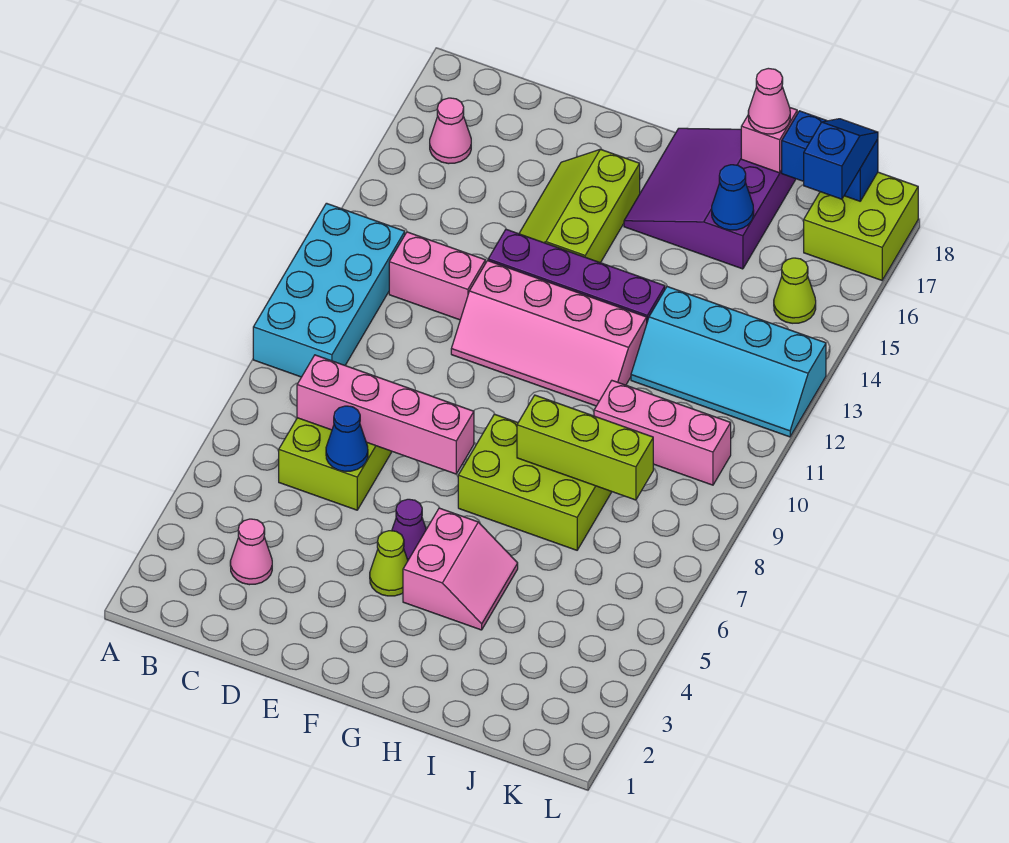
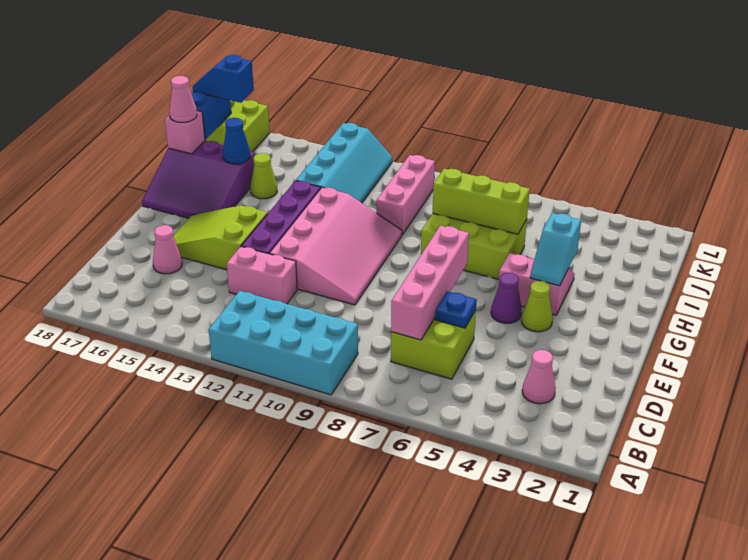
pink cone B16 level 1 -> pink cone D16 level 1
pink brick C12:D12 level 1 -> pink brick D12:D13 level 1
blue cone D6 level 2 -> blue plate D6 level 2
pink slope E11:H12 level 1 top 12 -> pink slope E10:H12 level 1 top 12
lime slope E14:F16 level 1 top F -> lime slope E14:F16 level 1 top 14
none -> cyan slope G4:H4 level 2 top H
lime brick G7:I8 level 1 -> lime brick H6:I8 level 1
lime brick H8:J8 level 2 -> lime brick I6:I8 level 2
lime cone K15 level 1 -> lime cone I15 level 1

